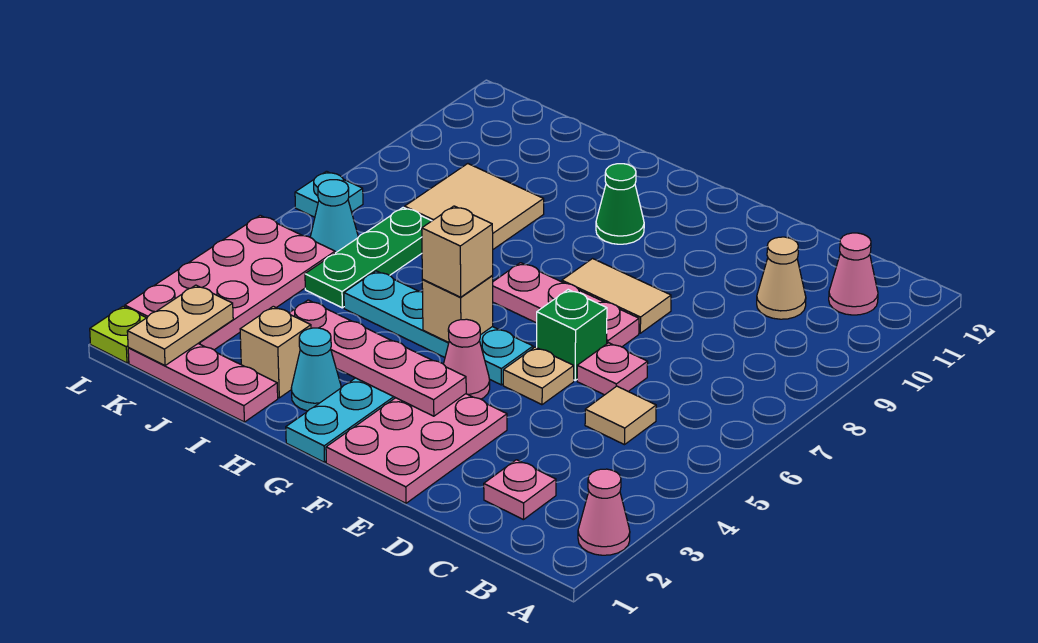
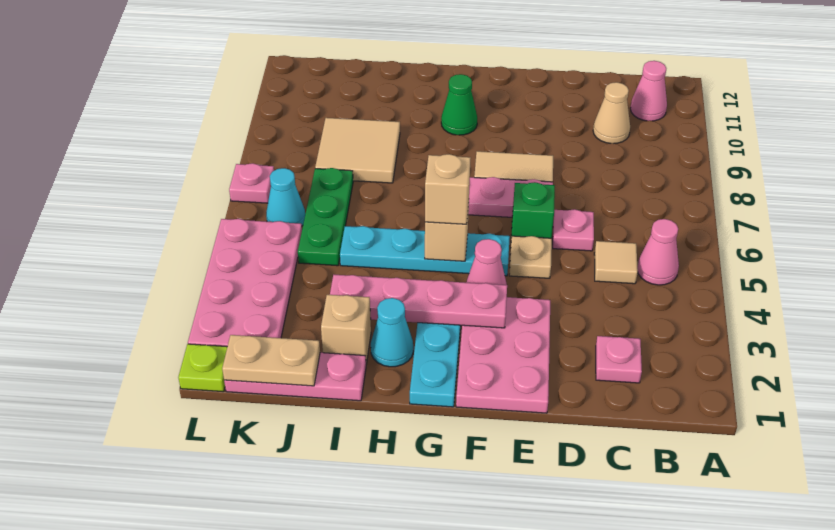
pink cone A2 level 1 -> pink cone B5 level 1
tan plate K1:K2 level 2 -> tan plate J1:K1 level 2
cyan plate L7 level 1 -> pink plate L7 level 1

